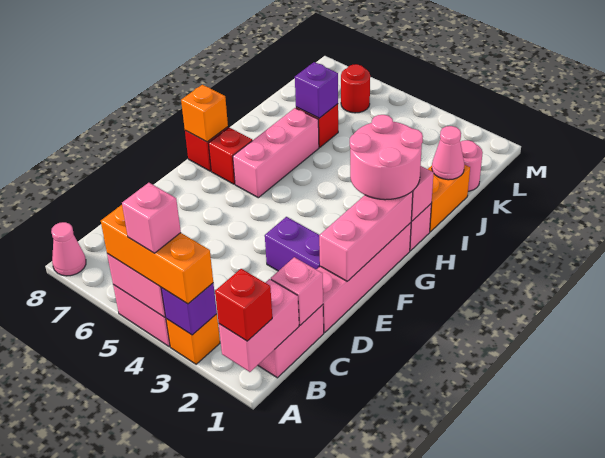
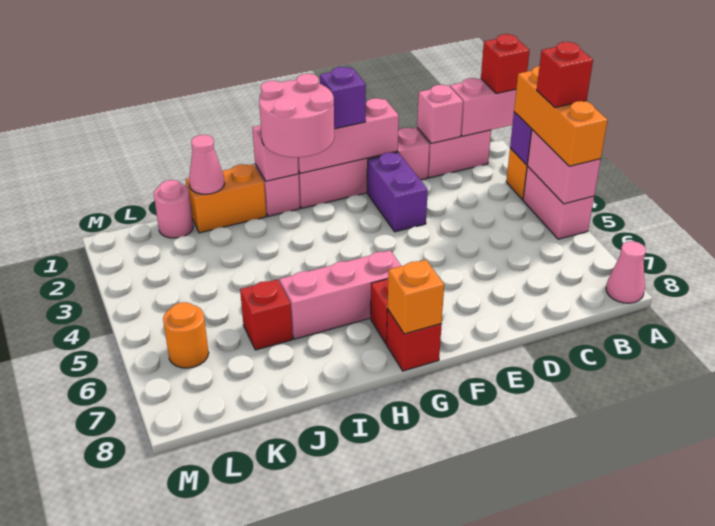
pink brick A4 level 4 -> red brick A4 level 4
purple brick J6 level 2 -> purple brick F1 level 3
red round brick L6 level 1 -> orange round brick L6 level 1

